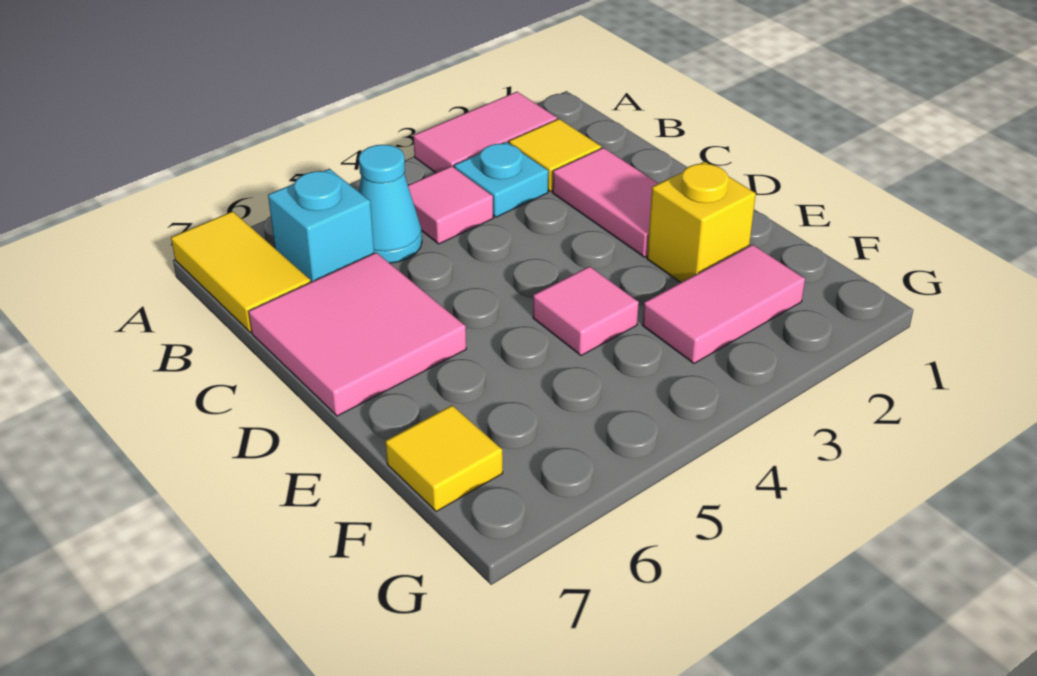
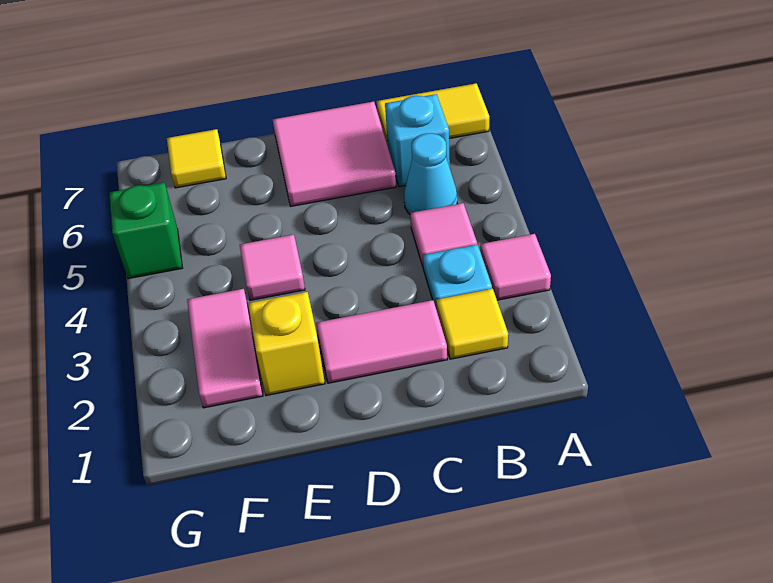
pink tile A2:A3 level 1 -> pink tile A3 level 1
none -> green brick G5 level 1

